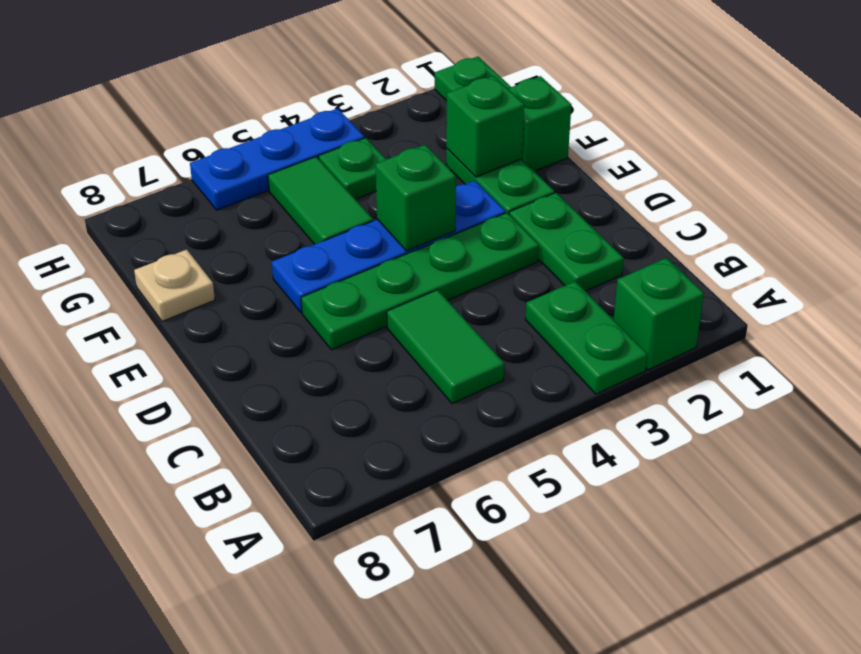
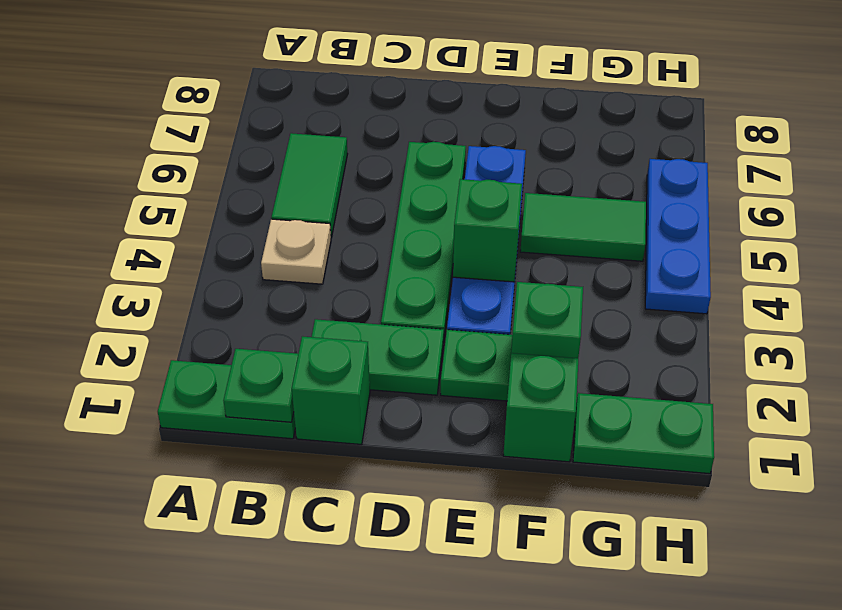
green brick A2 level 1 -> green brick C1 level 1
green plate A3:B3 level 1 -> green plate A1:B1 level 1
green tile B5:C5 level 1 -> green tile B5:B6 level 1
tan plate F8 level 1 -> tan plate B4 level 1
green plate G4 level 1 -> green plate B1 level 2

